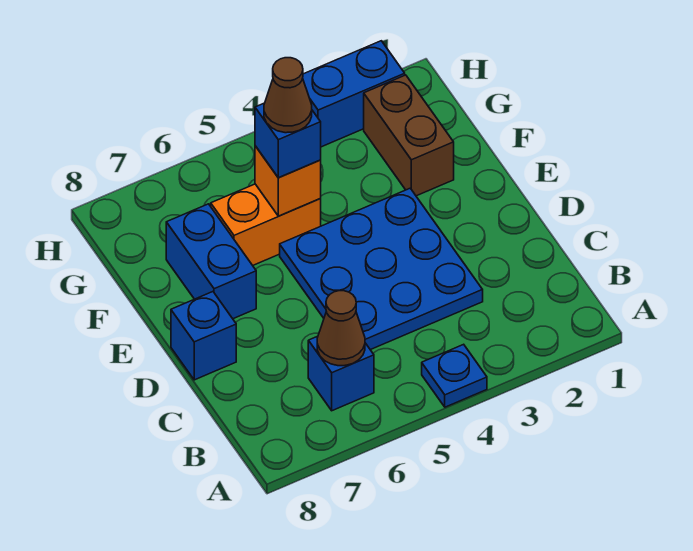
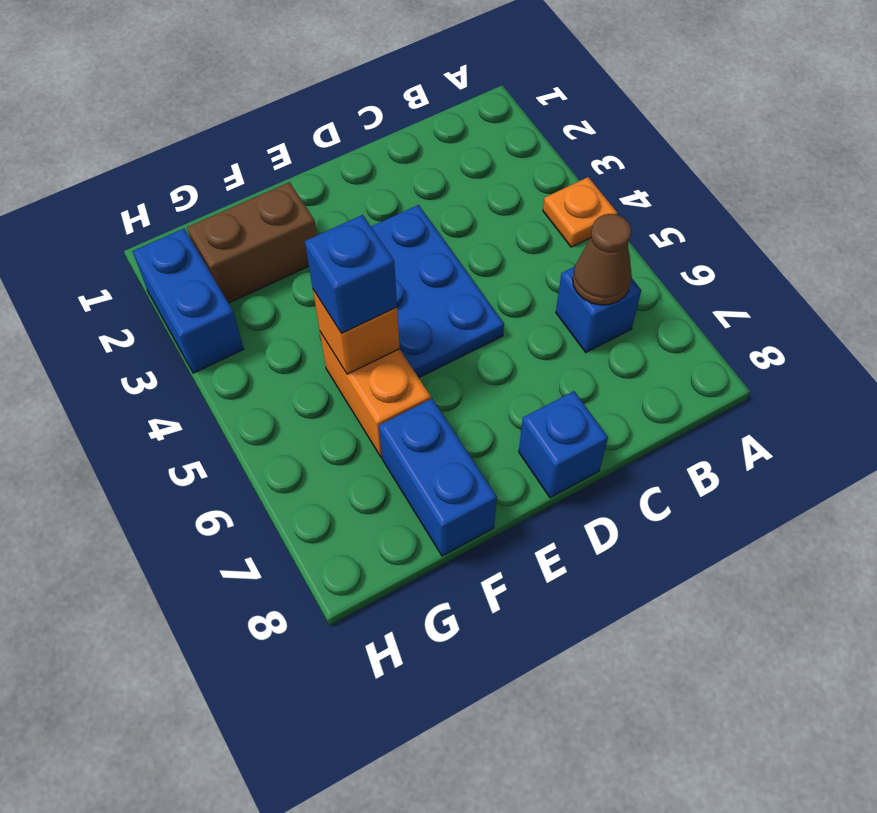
blue plate A4 level 1 -> orange plate A4 level 1
blue plate C3:E5 level 1 -> blue plate D3:E5 level 1
blue brick E7:F7 level 1 -> blue brick F7:F8 level 1
brown cone F5 level 4 -> none

